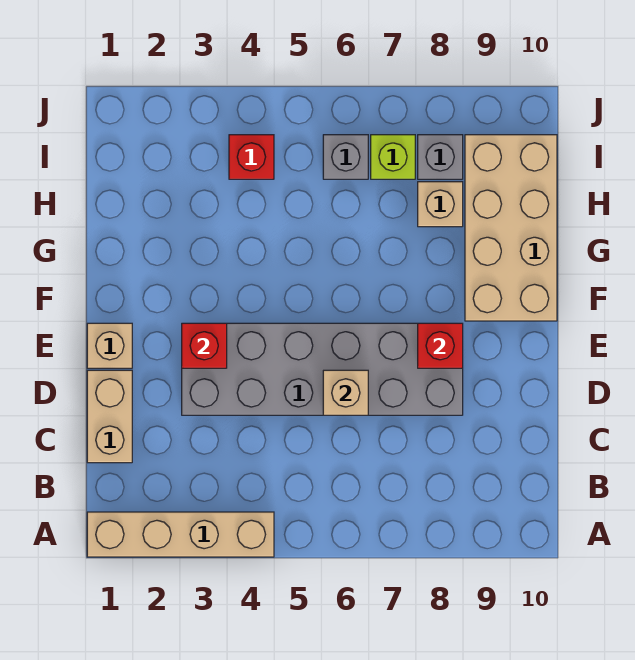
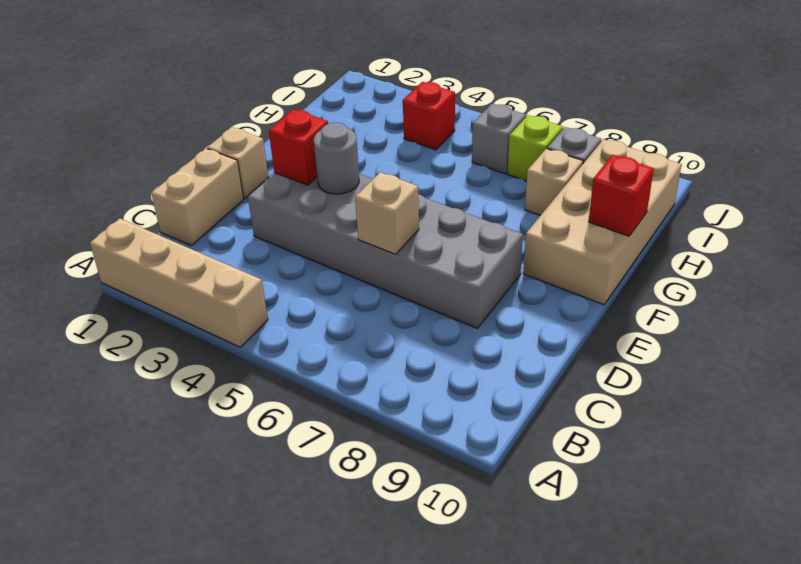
none -> grey round brick E4 level 2
red brick E8 level 2 -> red brick G10 level 2

